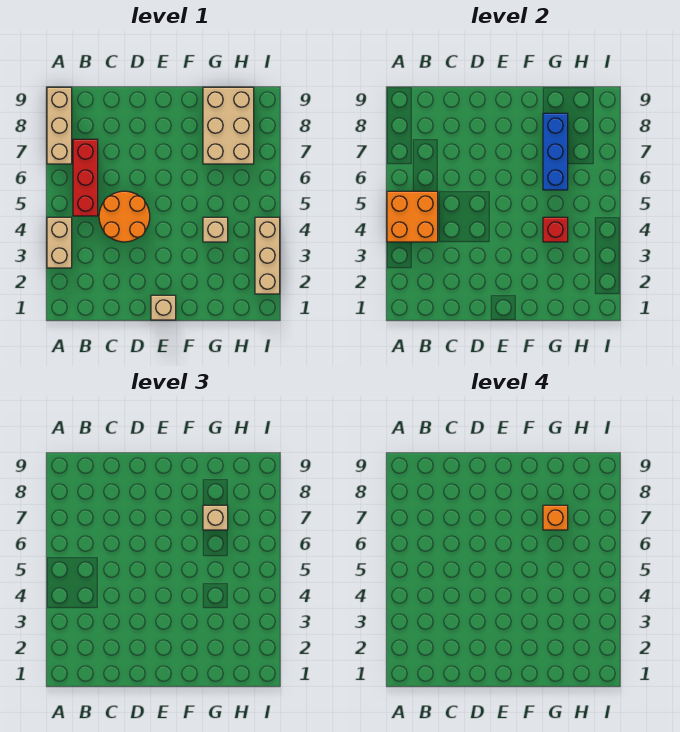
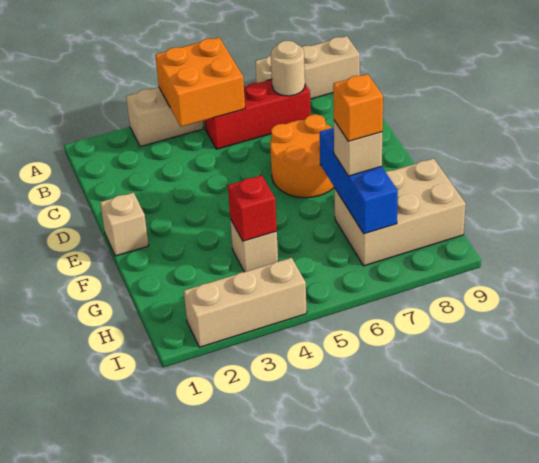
none -> tan round brick B7 level 2
orange round brick C4:D5 level 1 -> orange round brick D6:E7 level 1
blue brick G6:G8 level 2 -> blue brick F7:H7 level 2

